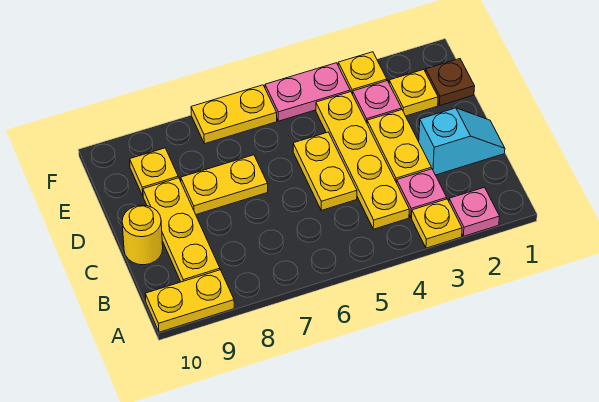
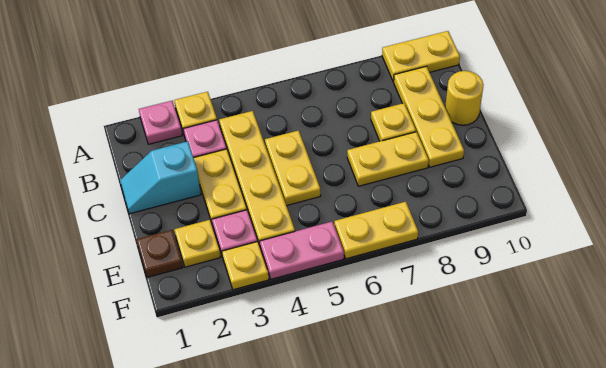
yellow plate E9 level 1 -> yellow plate C8 level 1

